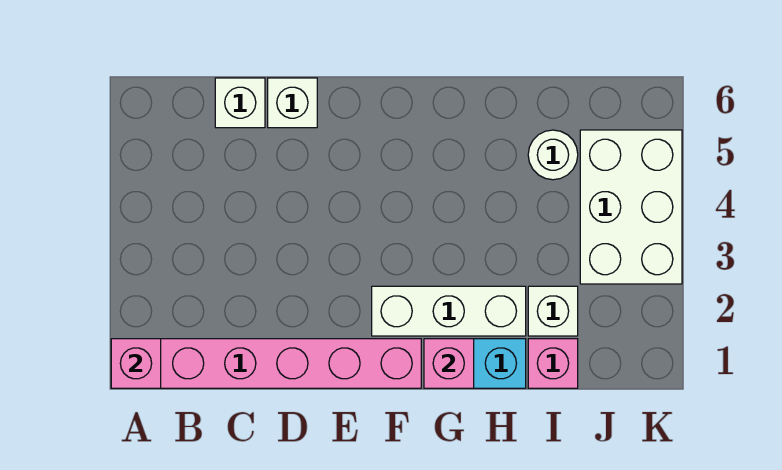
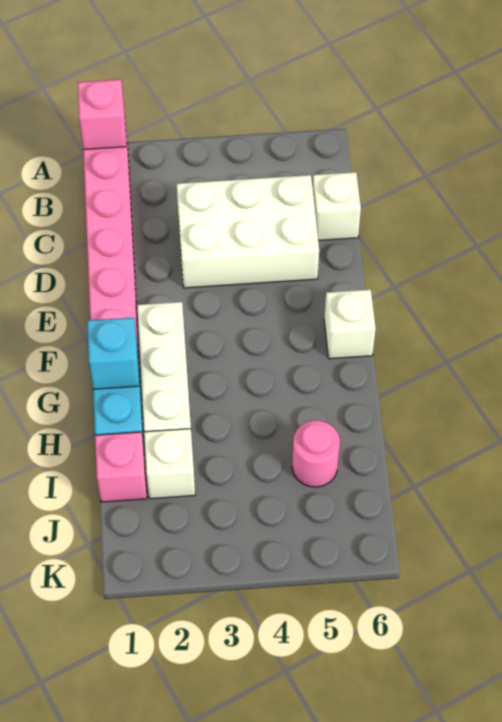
white brick D6 level 1 -> white brick F6 level 1
pink brick G1 level 2 -> cyan brick G1 level 2
white round brick I5 level 1 -> pink round brick I5 level 1
white brick J3:K5 level 1 -> white brick C3:D5 level 1

